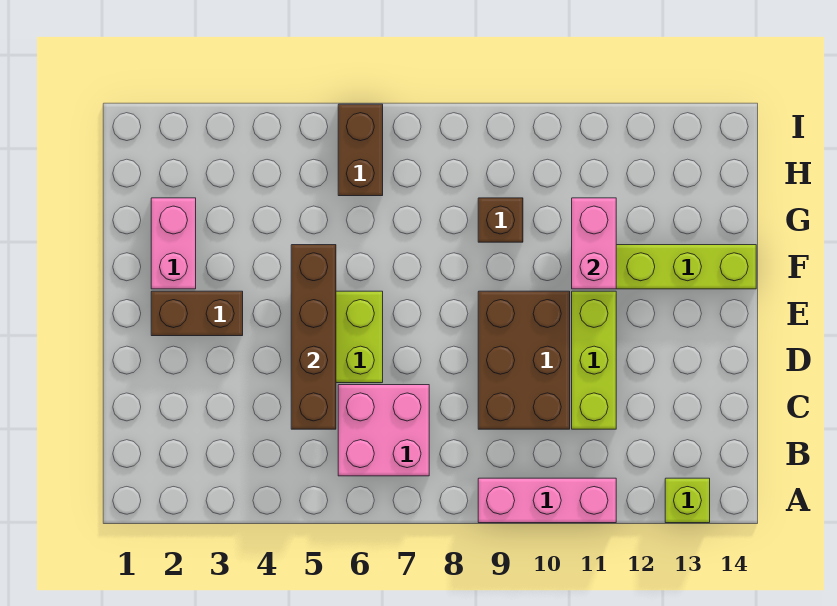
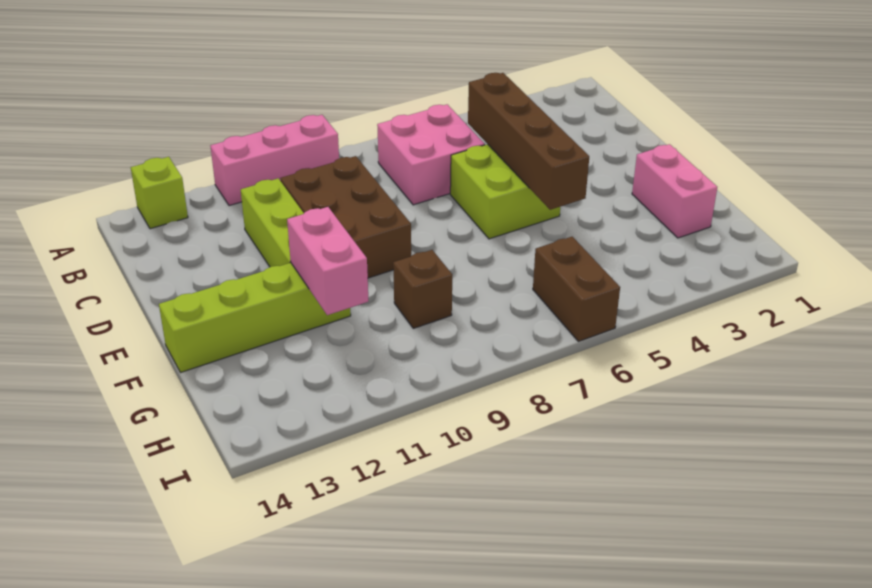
brown brick E2:E3 level 1 -> none

